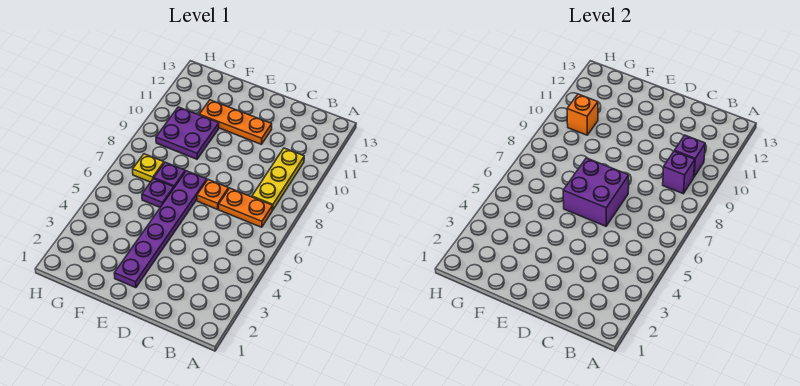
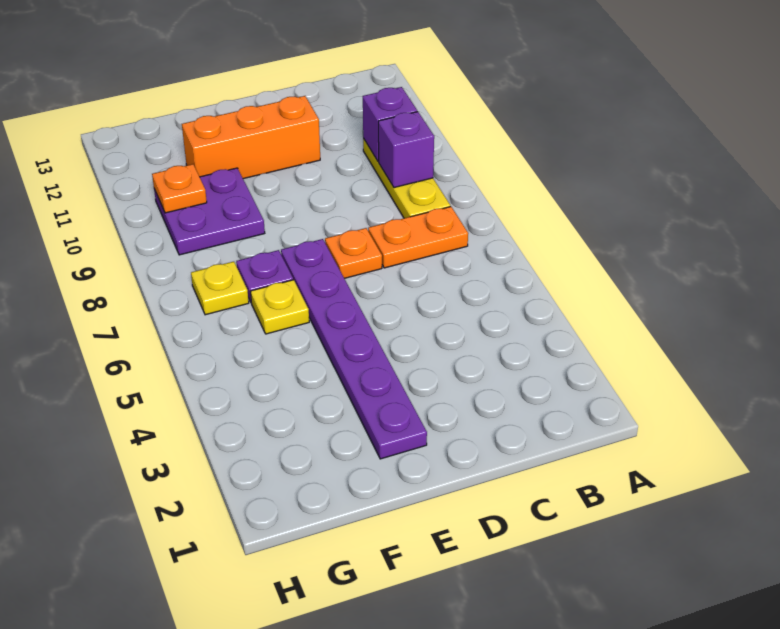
purple brick D6:E7 level 2 -> none
orange plate D11:F11 level 1 -> orange brick D11:F11 level 1
purple plate F6 level 1 -> yellow plate F6 level 1
orange brick G10 level 2 -> orange plate G10 level 2

